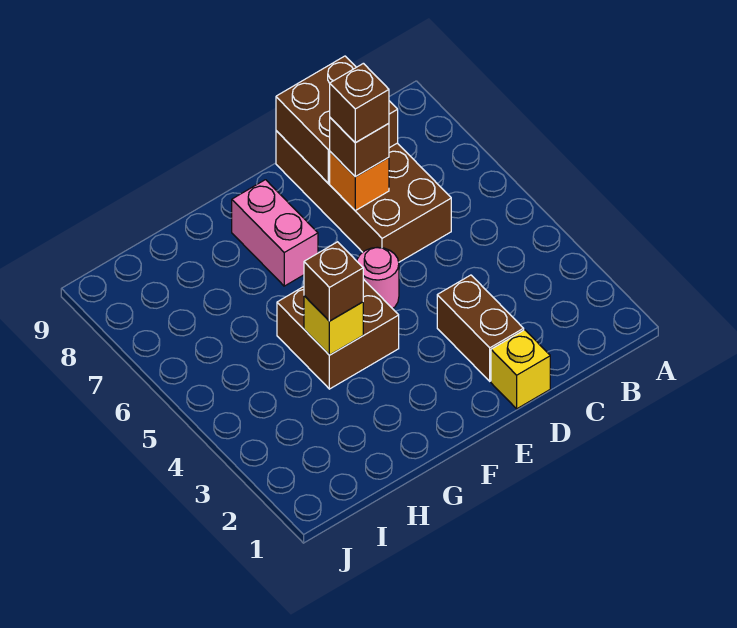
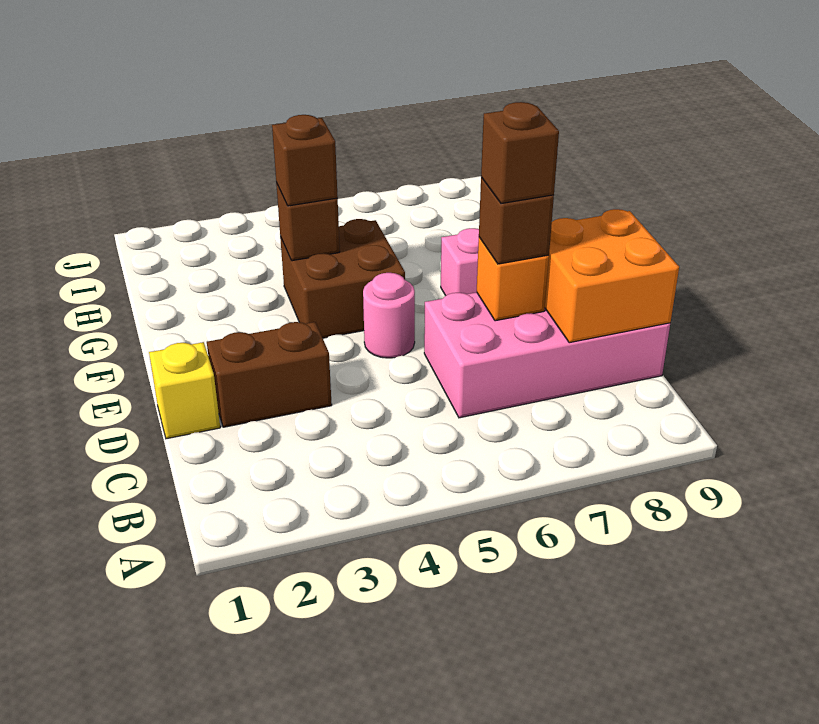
brown brick C6:D9 level 1 -> pink brick C6:D9 level 1
brown brick C8:D9 level 2 -> orange brick C8:D9 level 2
yellow brick G4 level 2 -> brown brick G4 level 2

